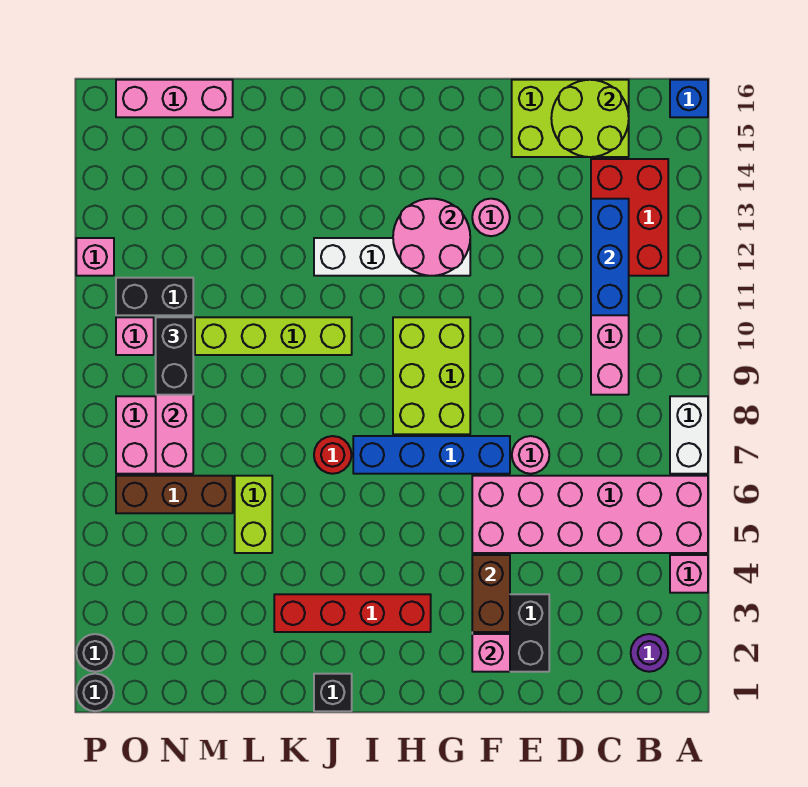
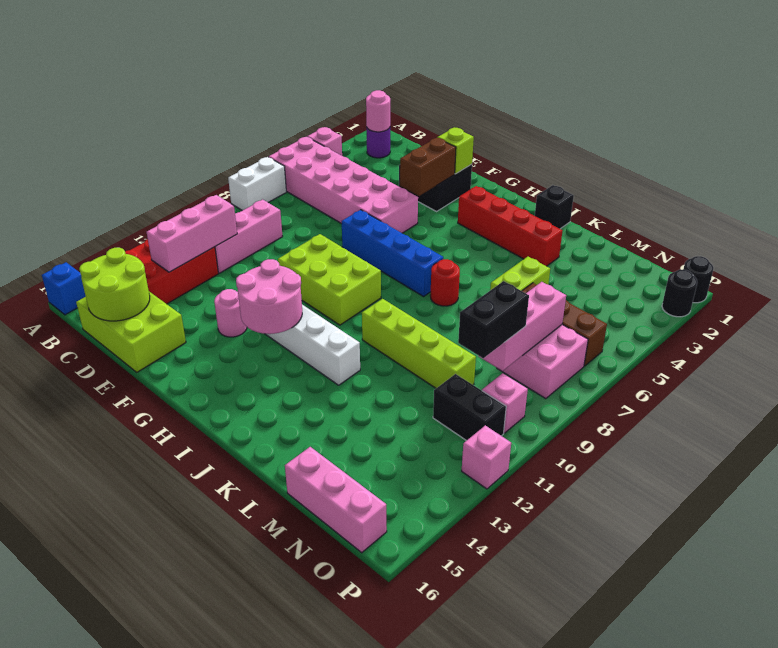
blue brick C11:C13 level 2 -> pink brick C11:C13 level 2
pink round brick E7 level 1 -> pink round brick B2 level 2
pink brick F2 level 2 -> lime brick F2 level 2
lime brick G8:H10 level 1 -> lime brick F9:H10 level 1

